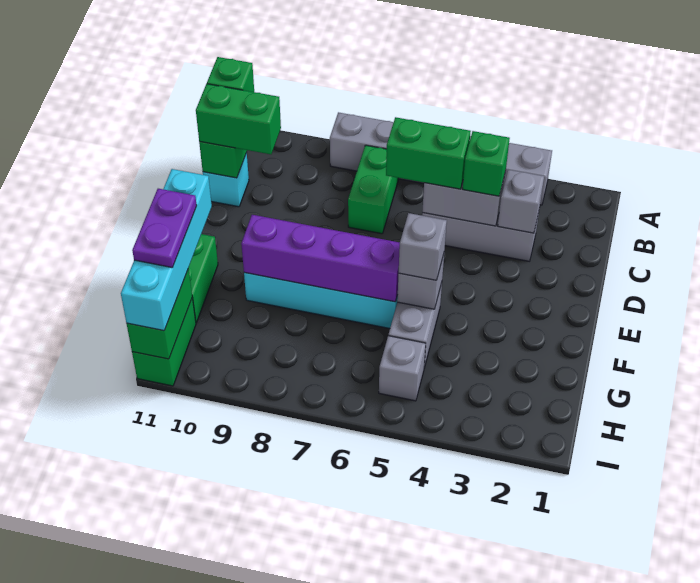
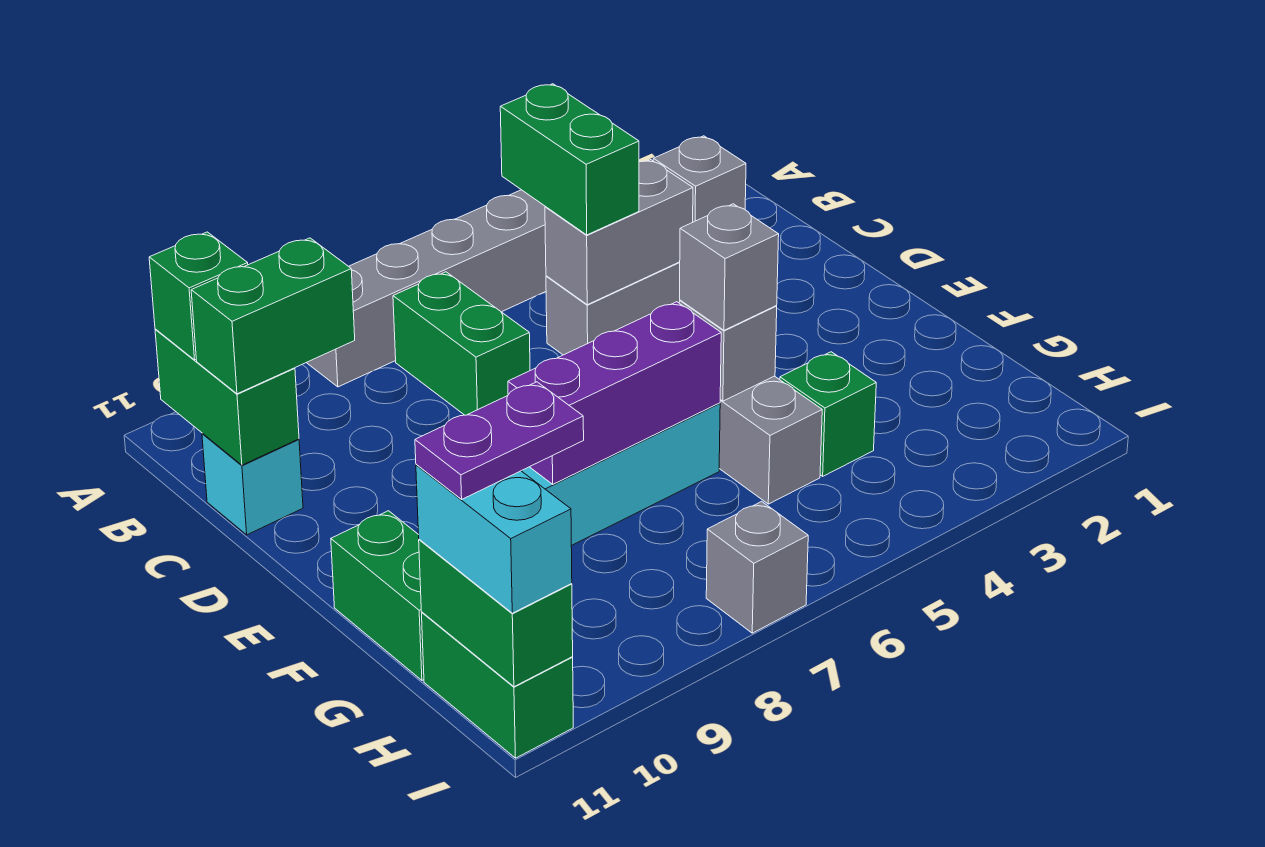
green brick C4 level 3 -> green brick G4 level 1
green brick C5:C6 level 3 -> green brick B5:C5 level 3
purple brick F6:F9 level 2 -> purple brick F6:F8 level 2
cyan brick F11:I11 level 3 -> cyan brick H11:I11 level 3
purple plate G11:H11 level 4 -> purple plate H10:H11 level 4
grey brick H5 level 1 -> grey brick I7 level 1

